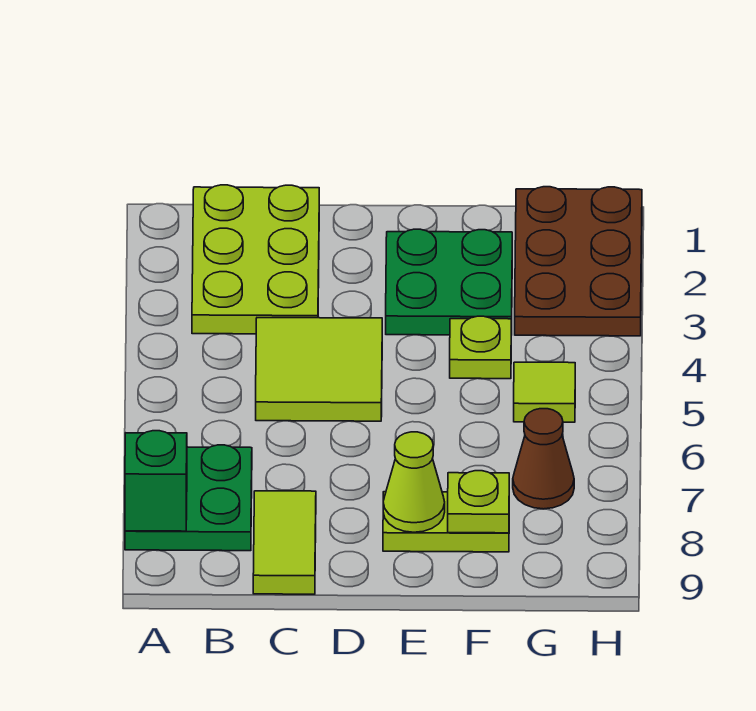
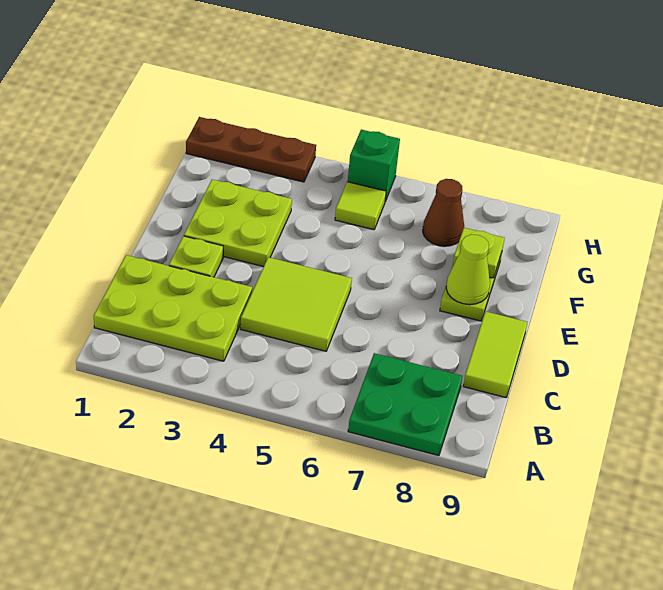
green brick A8 level 2 -> green brick H5 level 1
lime tile C8:C9 level 1 -> lime tile C9:D9 level 1
green plate E2:F3 level 1 -> lime plate E2:F3 level 1
lime plate F4 level 1 -> lime plate D2 level 1
brown plate G1:H3 level 1 -> brown plate H1:H3 level 1

